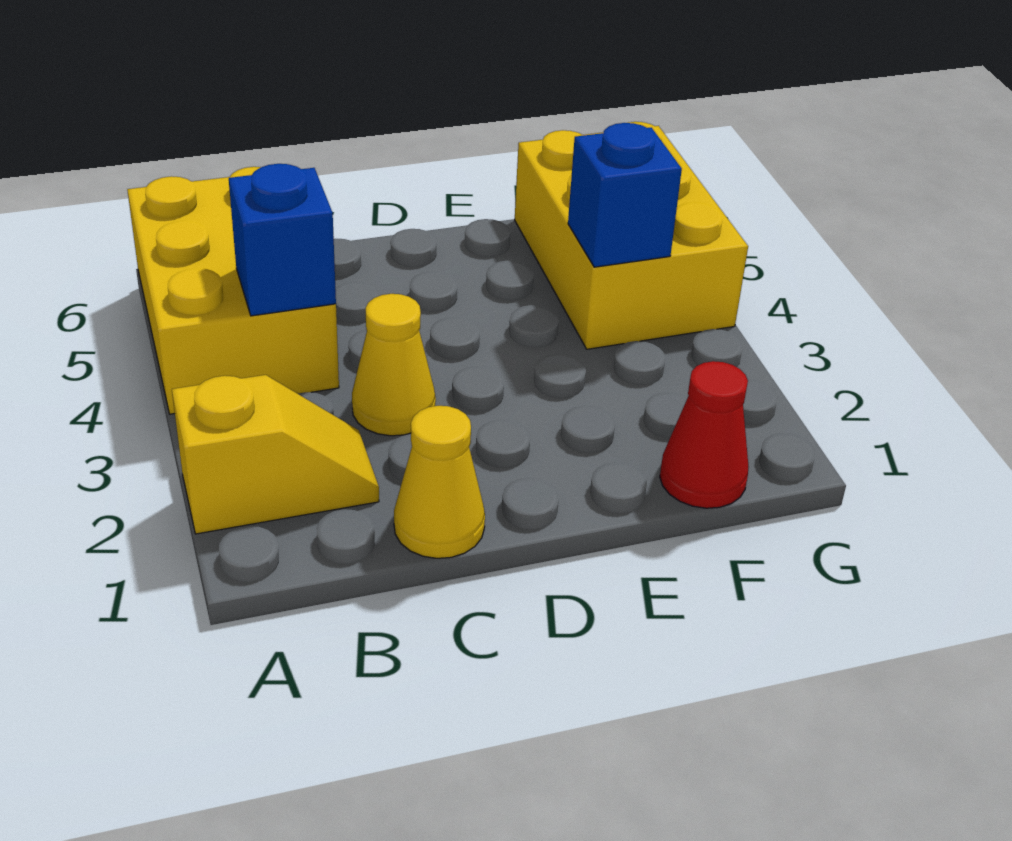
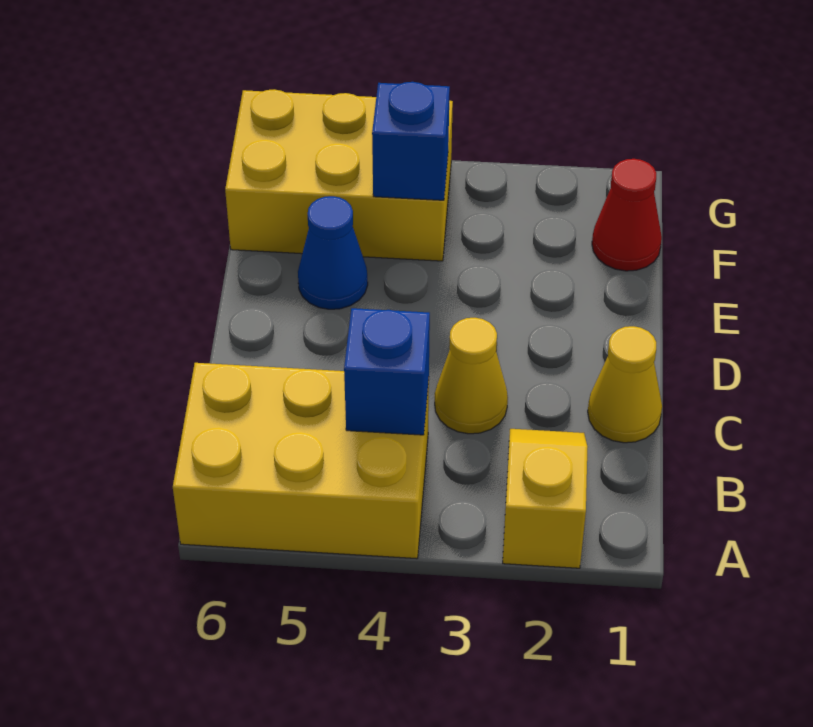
none -> blue cone E5 level 1

